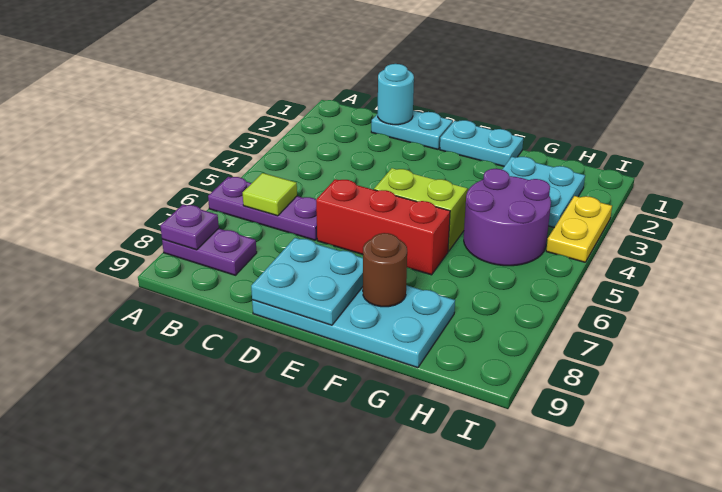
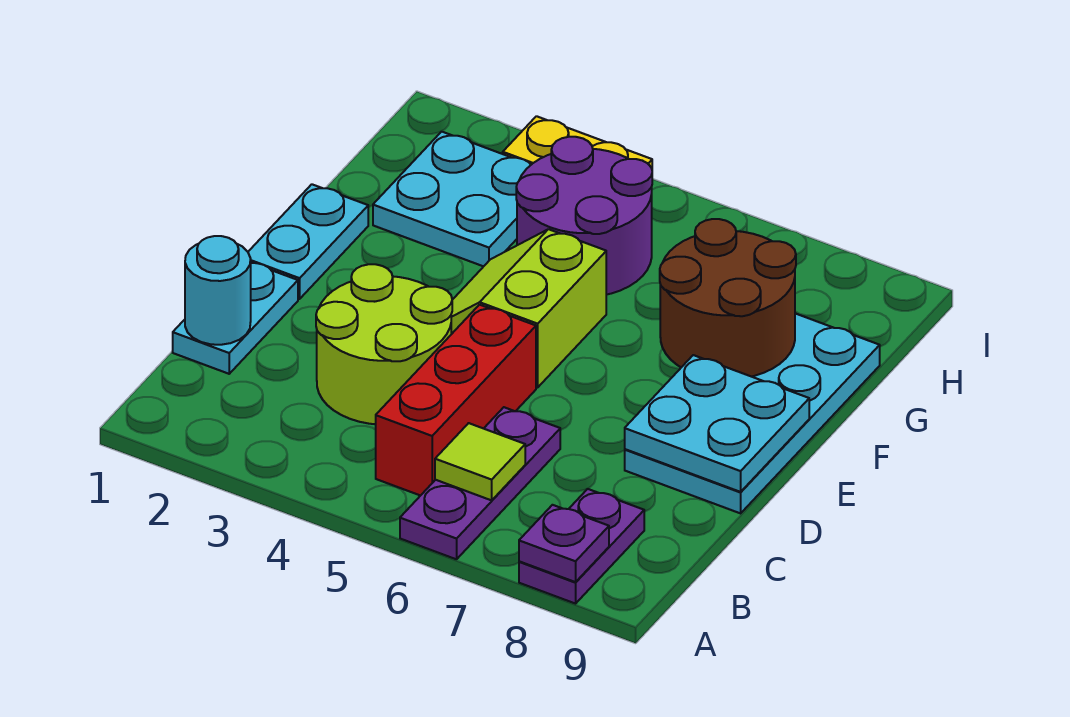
none -> lime round brick C3:D4 level 1
red brick D6:F6 level 1 -> red brick B5:D5 level 1
brown round brick F8 level 2 -> brown round brick F7:G8 level 2

